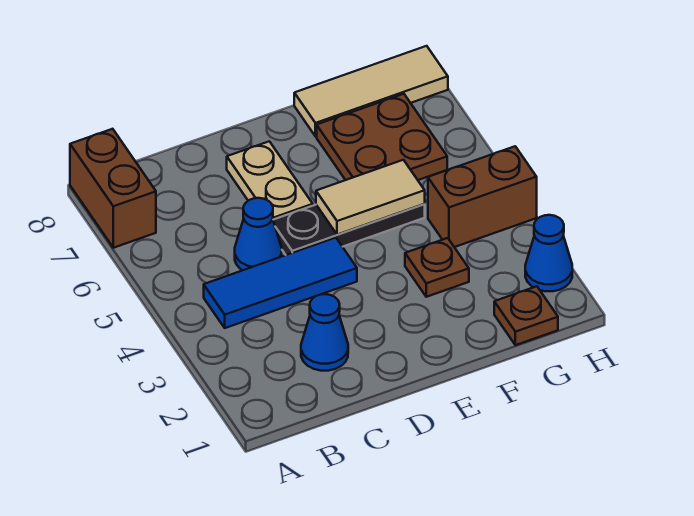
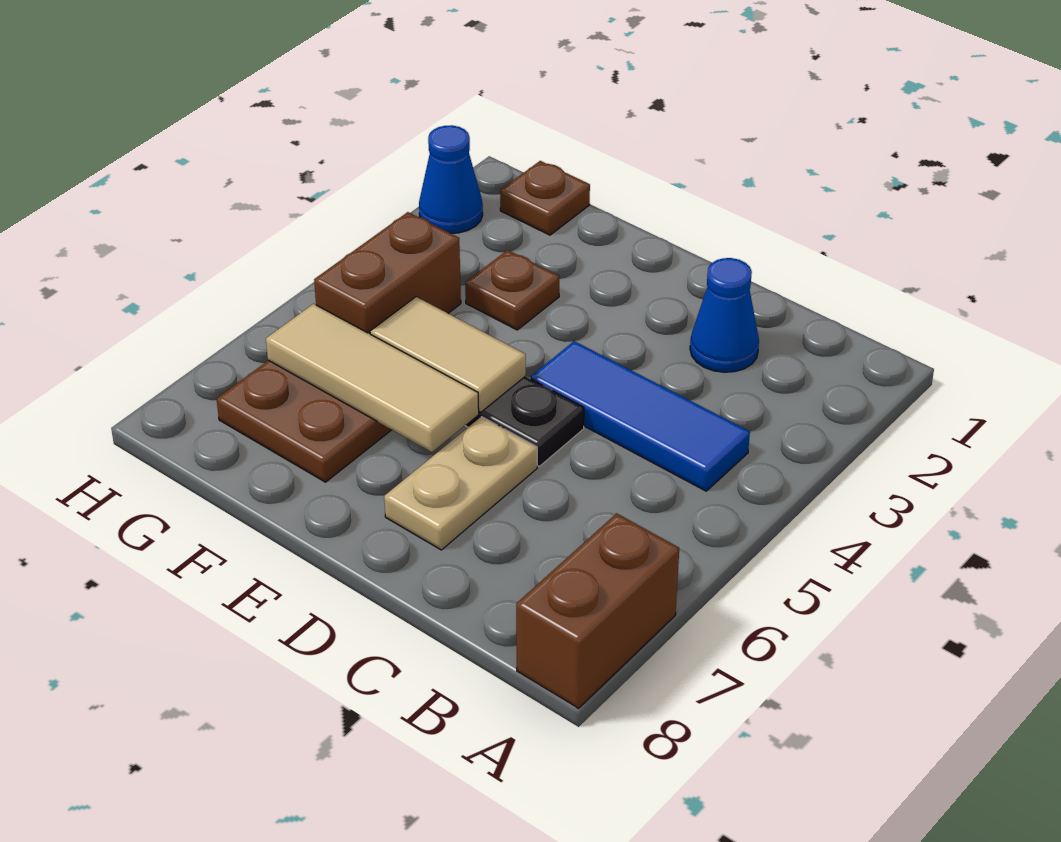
blue cone C5 level 1 -> none
tan tile F8:H8 level 1 -> tan tile E6:G6 level 2
brown brick G4:H4 level 1 -> brown brick G4:G5 level 1

